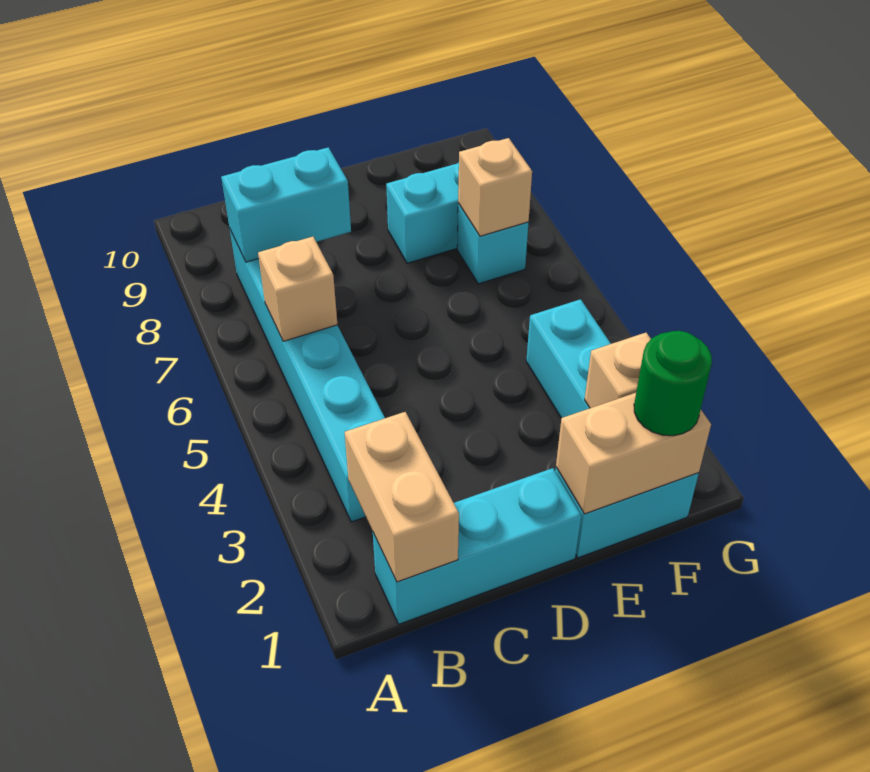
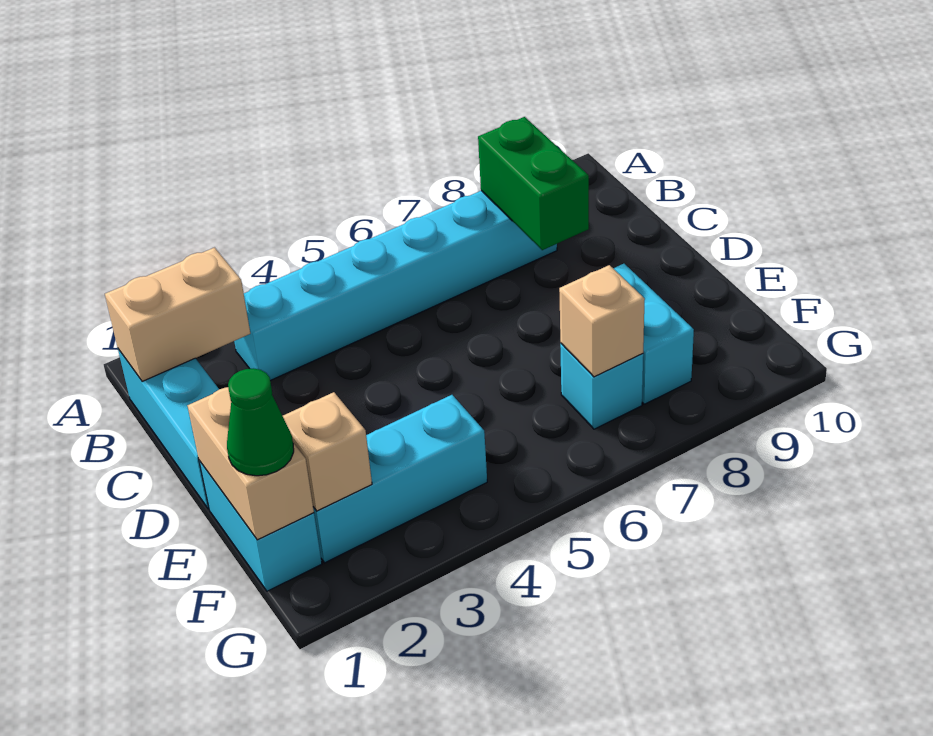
tan brick B6 level 2 -> none
cyan brick B8:C8 level 2 -> green brick B8:C8 level 2
green round brick F1 level 3 -> green cone F1 level 3

